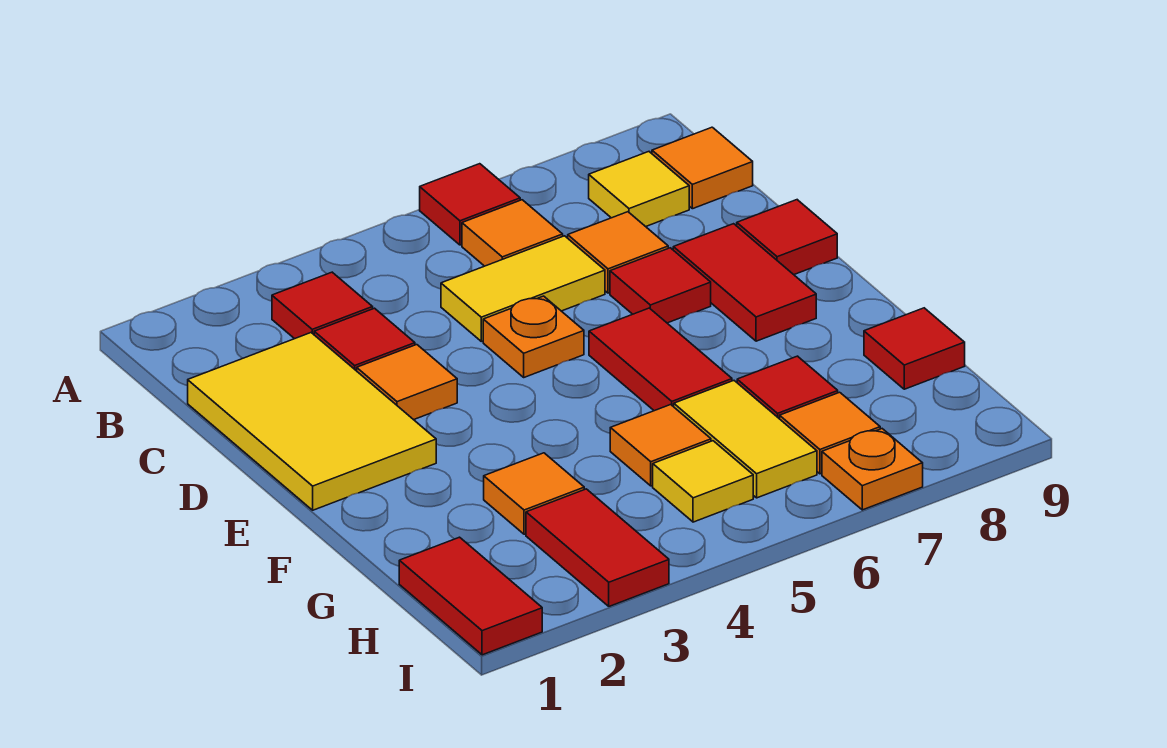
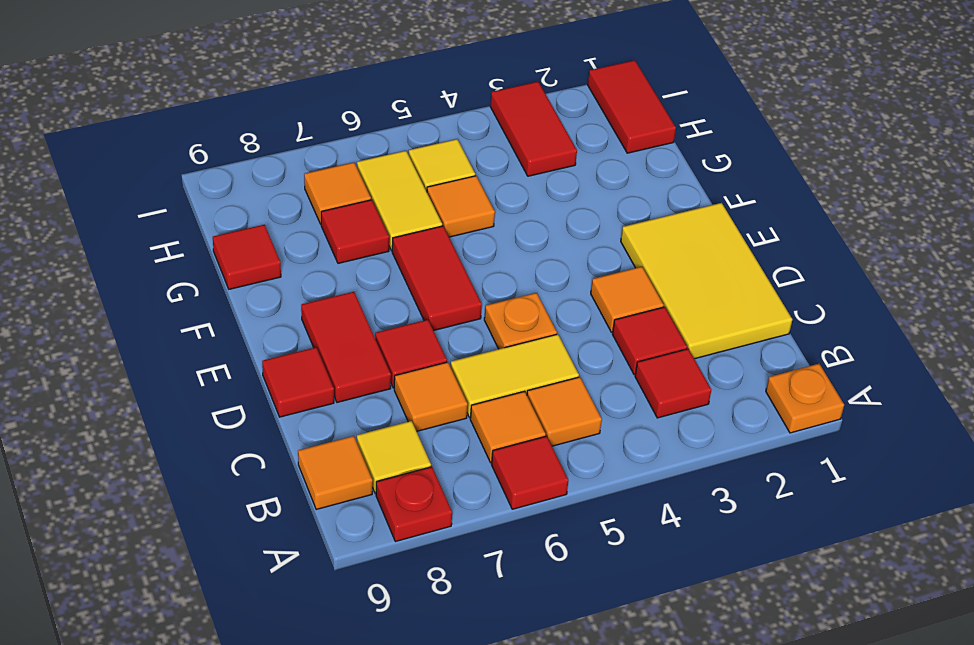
none -> red plate A8 level 1
orange tile G3 level 1 -> orange tile B5 level 1
orange plate I7 level 1 -> orange plate A1 level 1

